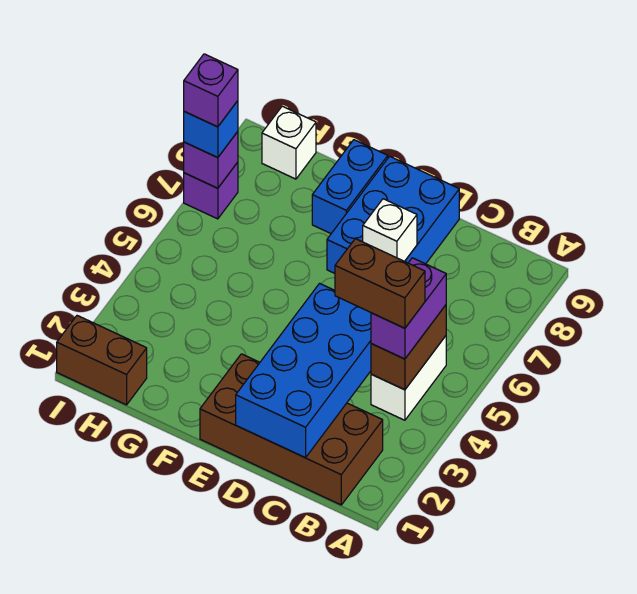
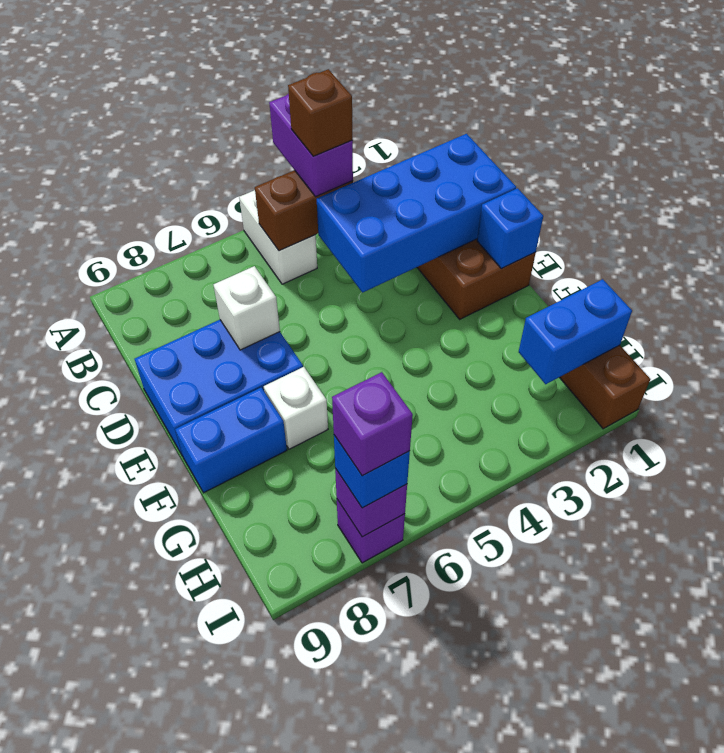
white brick B4:B5 level 1 -> white brick A5:B5 level 1
purple brick B4:B5 level 3 -> purple brick A4:B4 level 3
brown brick B4:C4 level 4 -> brown brick B4 level 4
none -> blue brick E1 level 2
none -> blue brick H1:H2 level 2
white brick H9 level 1 -> white brick F7 level 1

